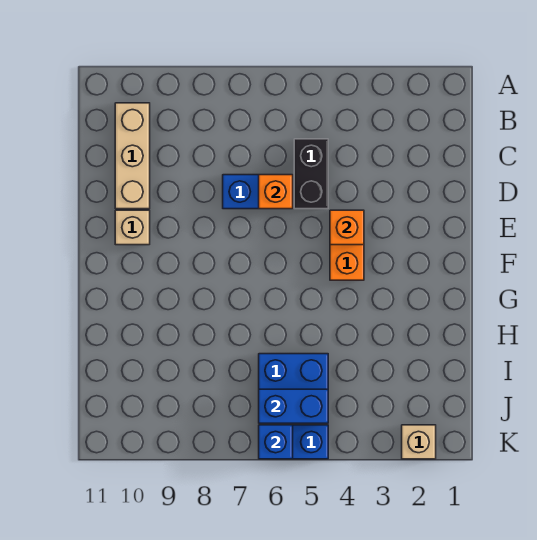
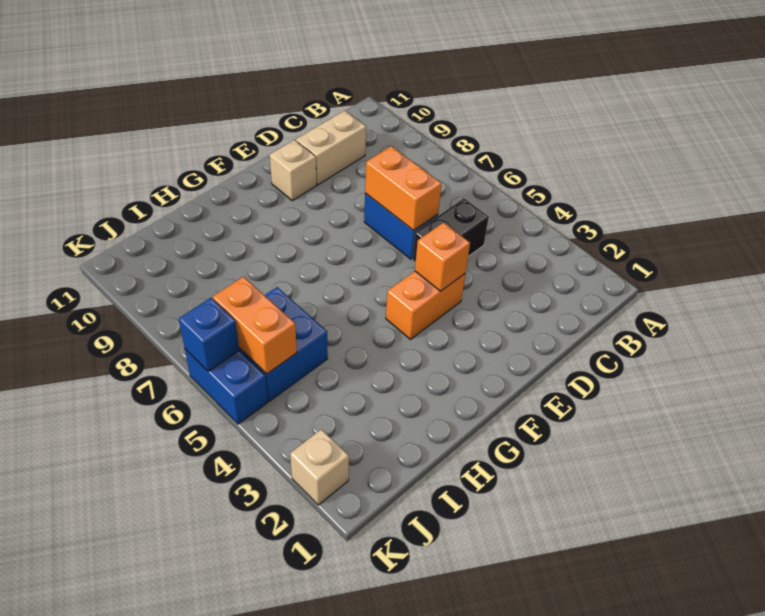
tan brick B10:D10 level 1 -> tan brick C10:D10 level 1
orange brick D6 level 2 -> orange brick D6:D7 level 2
blue brick J5:J6 level 2 -> orange brick J5:J6 level 2

